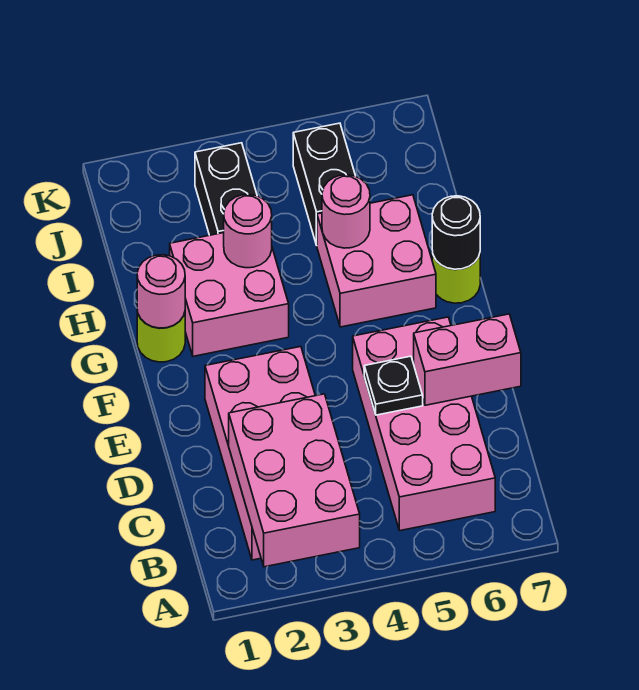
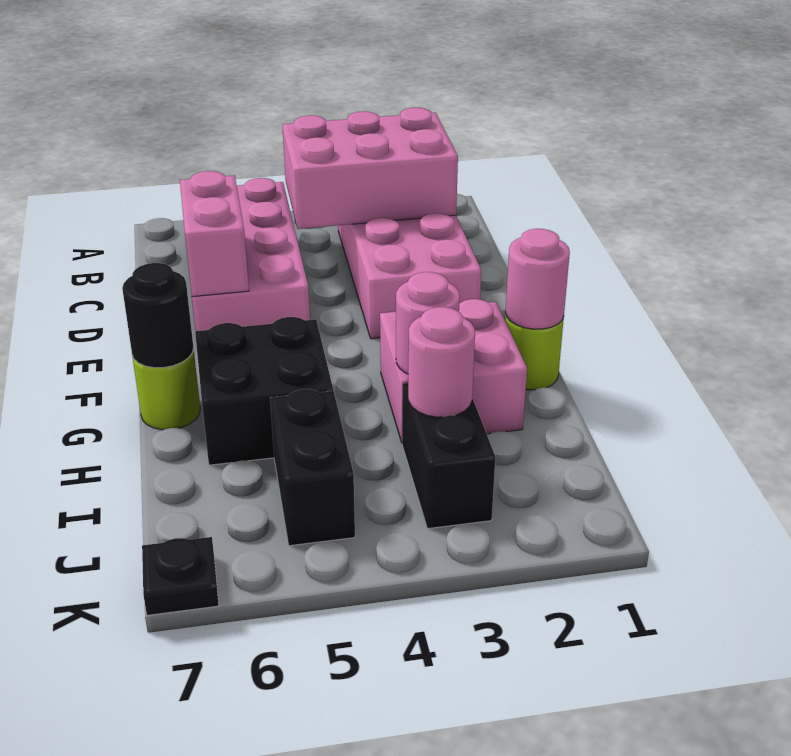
pink brick A2:C3 level 2 -> pink brick B2:C4 level 2
black plate D5 level 2 -> black plate K7 level 1
pink brick D6:D7 level 2 -> pink brick D6:E6 level 2
pink brick G5:H6 level 1 -> black brick G5:H6 level 1
pink round brick H5 level 2 -> pink round brick I3 level 2

